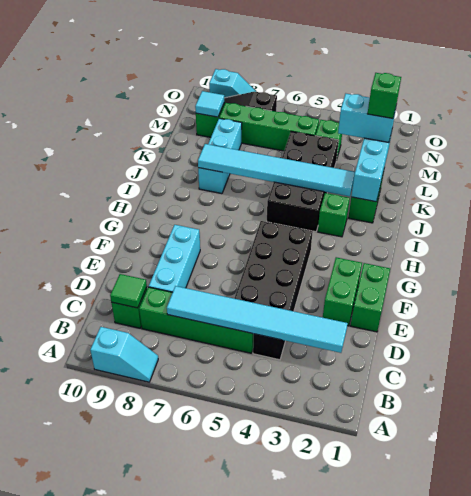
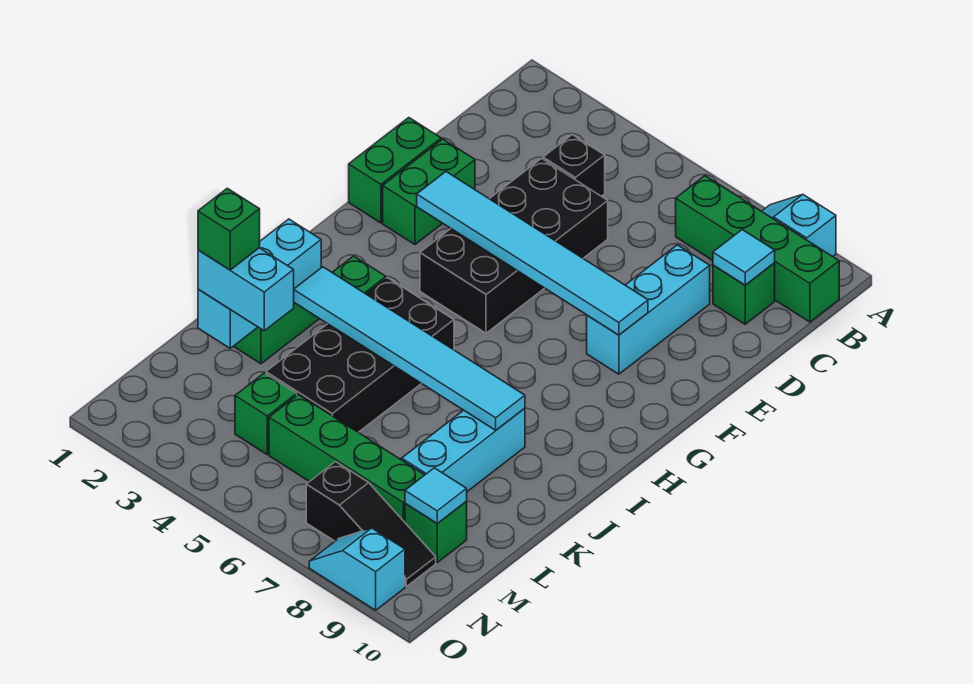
cyan tile C2:C7 level 2 -> cyan tile F3:F8 level 2
green brick C5:C8 level 1 -> green brick B7:B10 level 1
green tile C9 level 2 -> cyan tile C9 level 2

